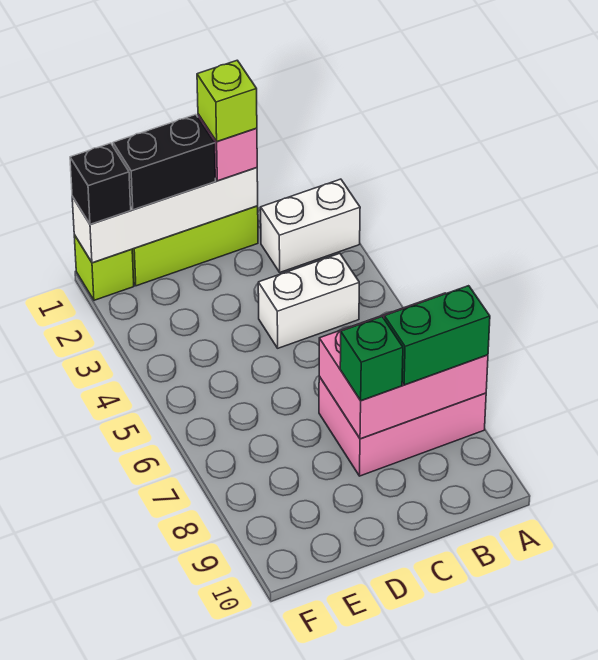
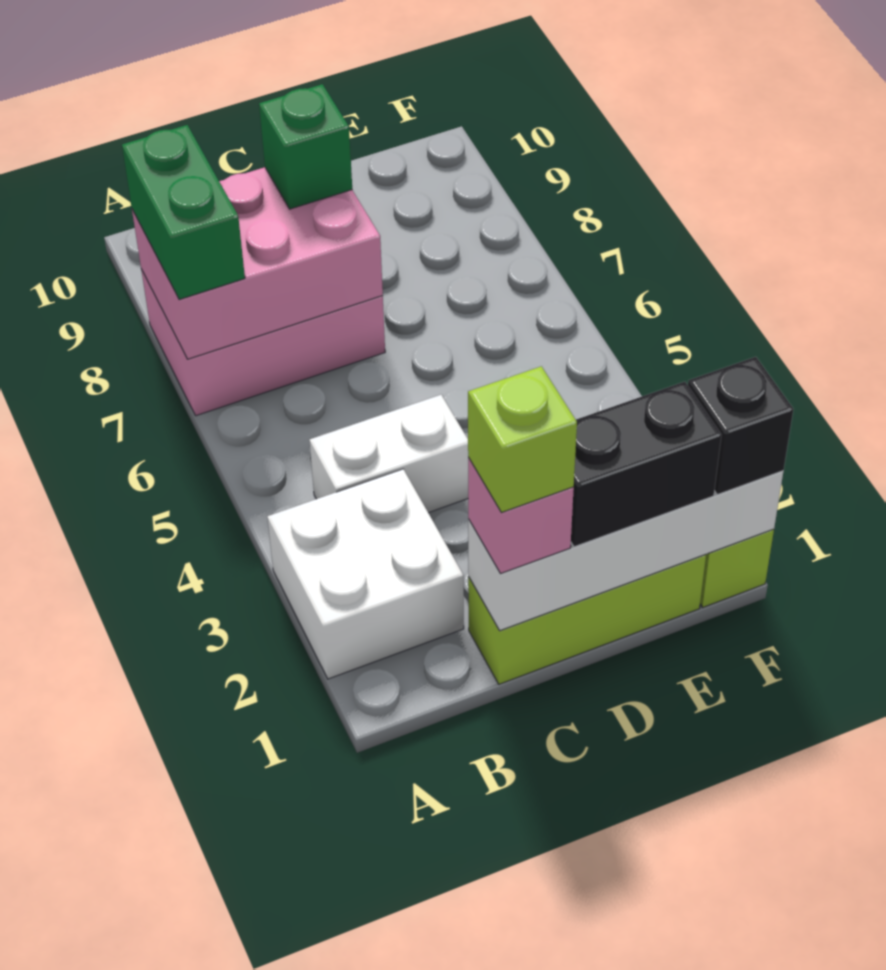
white brick A2:B2 level 1 -> white brick A2:B3 level 1
green brick A8:B8 level 3 -> green brick A7:A8 level 3

